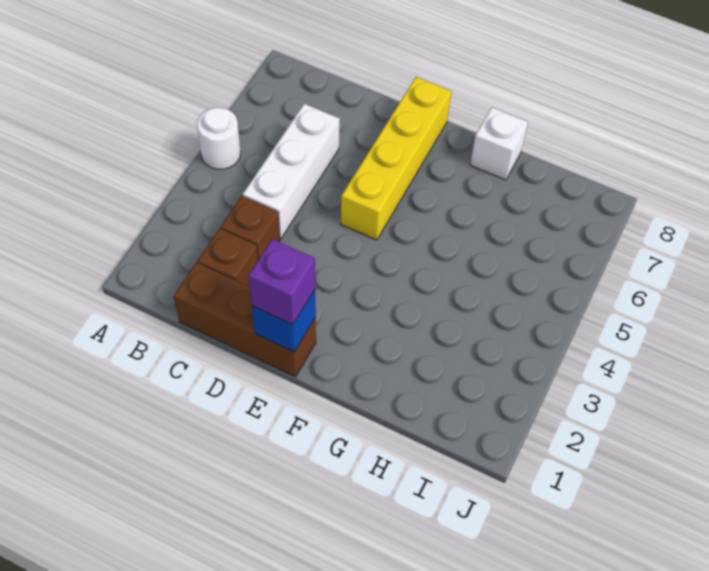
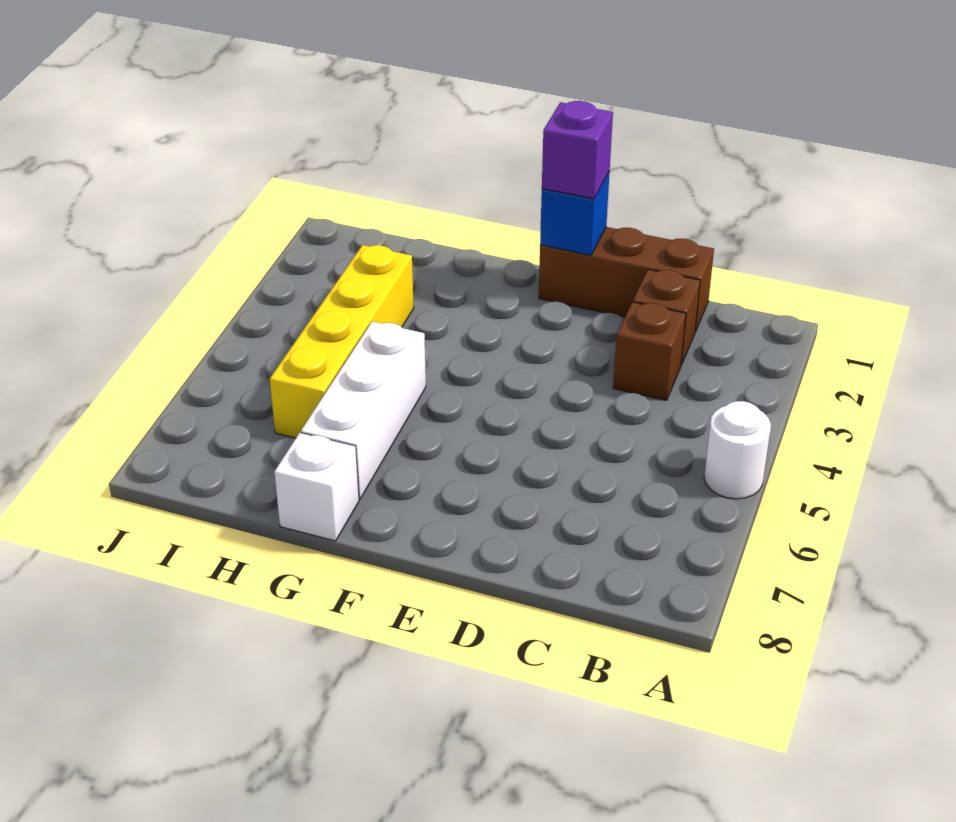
white brick C4:C6 level 1 -> white brick G5:G7 level 1
yellow brick E5:E8 level 1 -> yellow brick H3:H6 level 1

